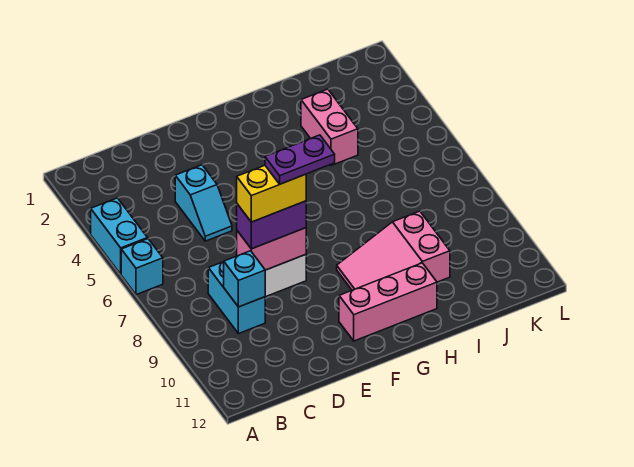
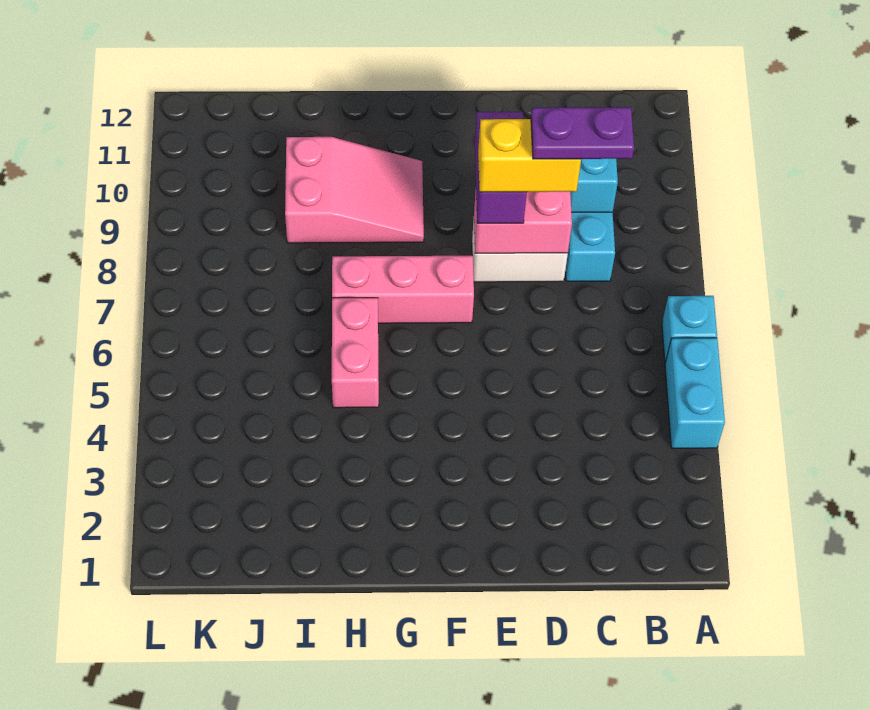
cyan slope D4:D5 level 1 top 4 -> none
purple brick D8:E8 level 3 -> purple brick E8:E9 level 3
purple plate E8:F8 level 5 -> purple plate C8:D8 level 5
pink brick F11:H11 level 1 -> pink brick F7:H7 level 1
pink brick I3:I4 level 1 -> pink brick H5:H6 level 1

